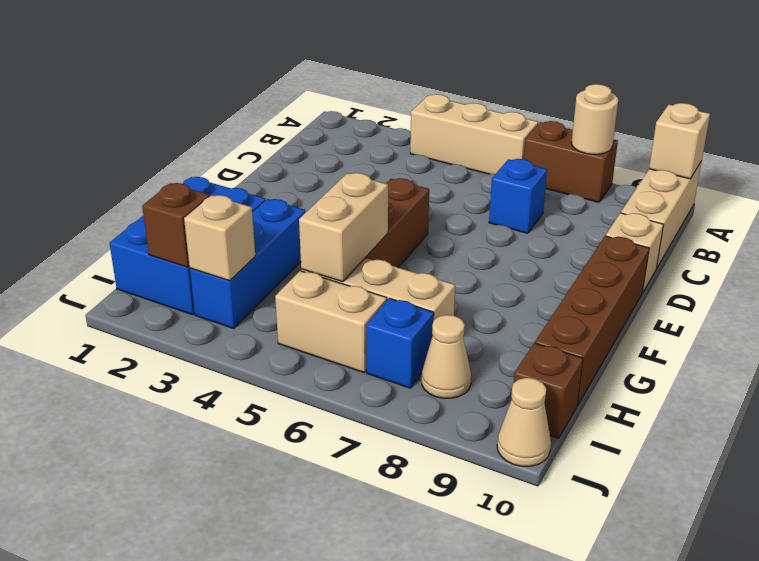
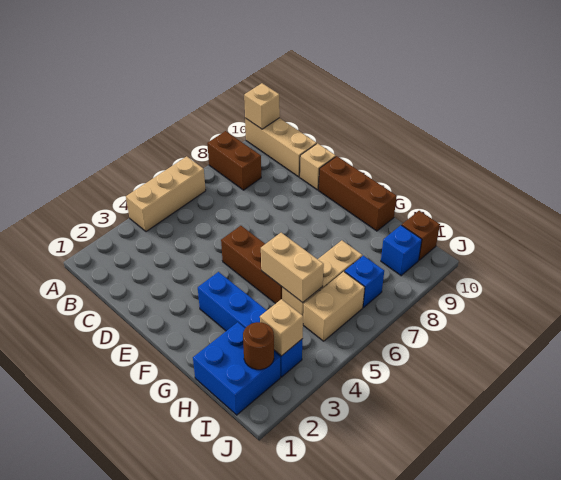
brown brick A7:A8 level 1 -> brown brick A8:B8 level 1
tan round brick A8 level 2 -> none
blue brick C7 level 1 -> blue brick I9 level 1
brown brick E10:H10 level 1 -> brown brick E10:G10 level 1
blue brick G1:I2 level 1 -> blue brick H1:I2 level 1
blue brick G3:I3 level 1 -> blue brick F3:I3 level 1
brown brick I2 level 2 -> brown round brick I2 level 2
tan cone I8 level 1 -> none
tan cone J10 level 1 -> none

